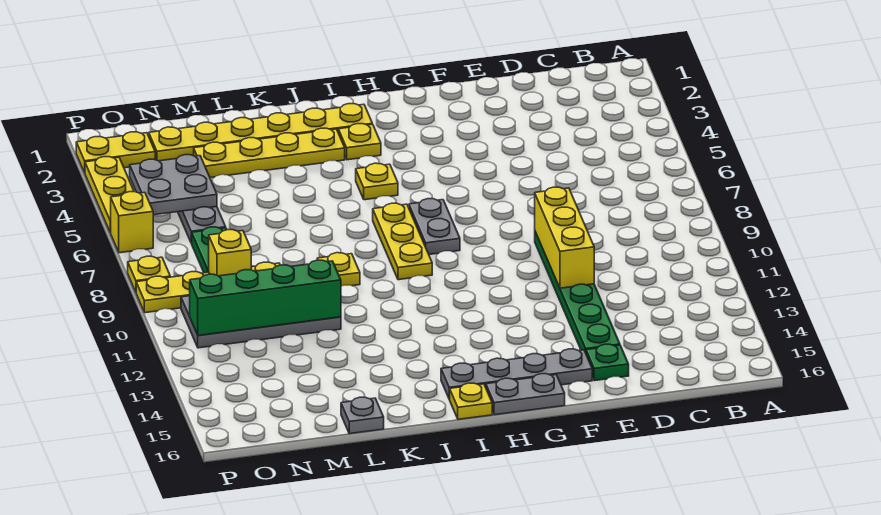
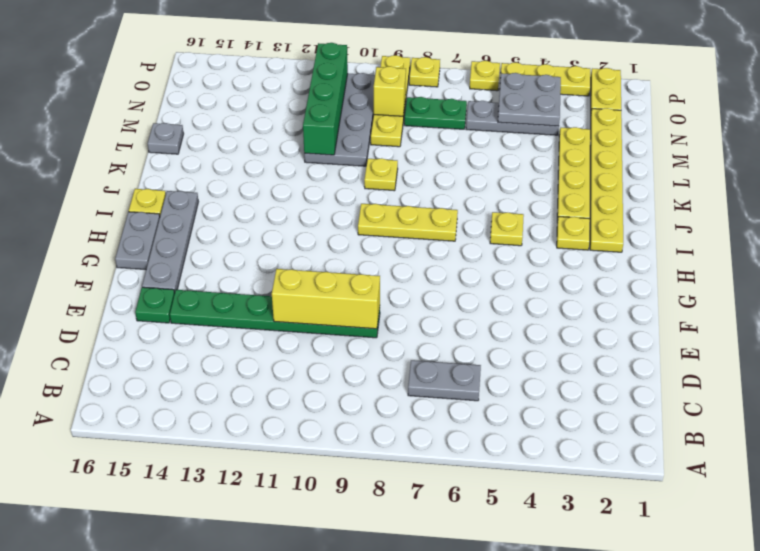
grey plate H7:H8 level 1 -> grey plate C6:C7 level 1
yellow brick P6 level 1 -> yellow plate P6 level 1

